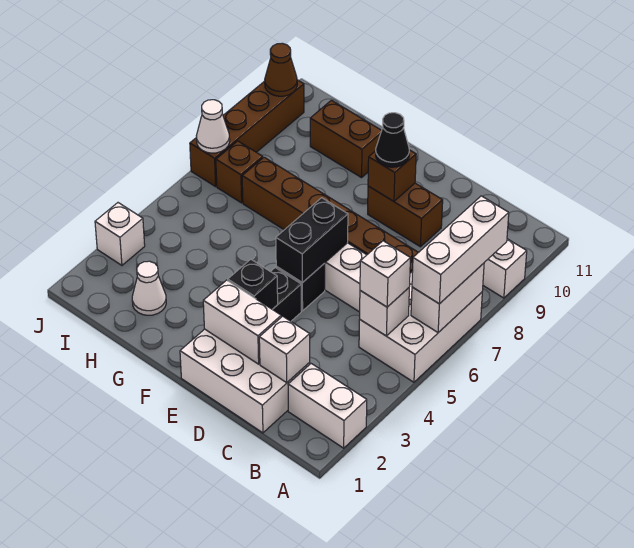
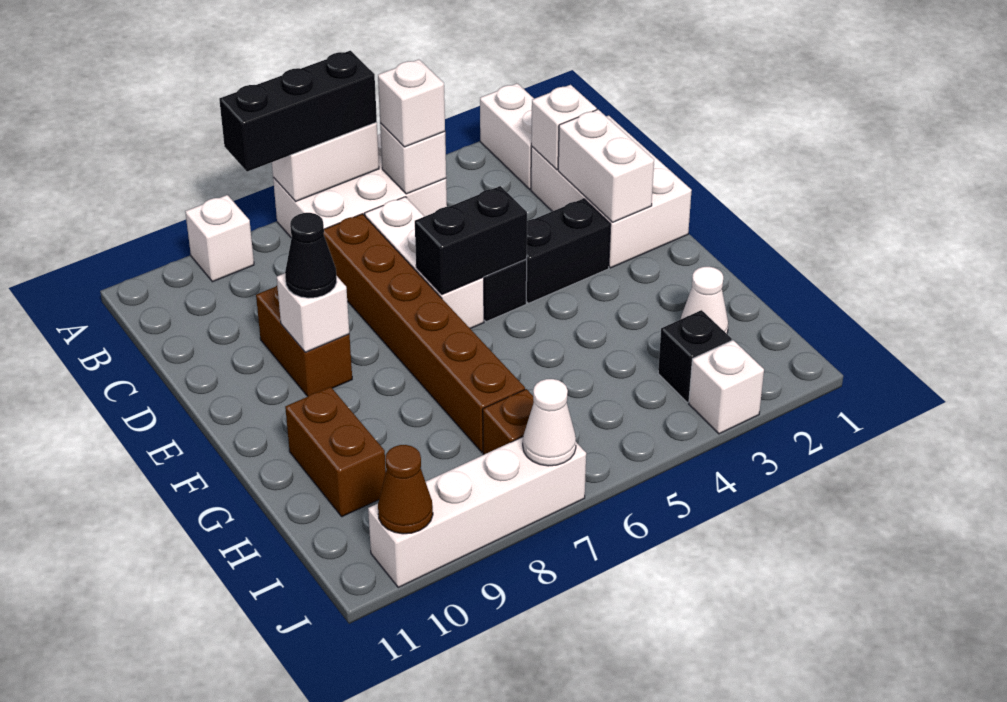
white brick A6:A8 level 3 -> black brick A6:A8 level 3
black brick E3 level 2 -> black brick I3 level 1
brown brick E9 level 2 -> white brick E9 level 2
brown brick J7:J10 level 1 -> white brick J7:J10 level 1

